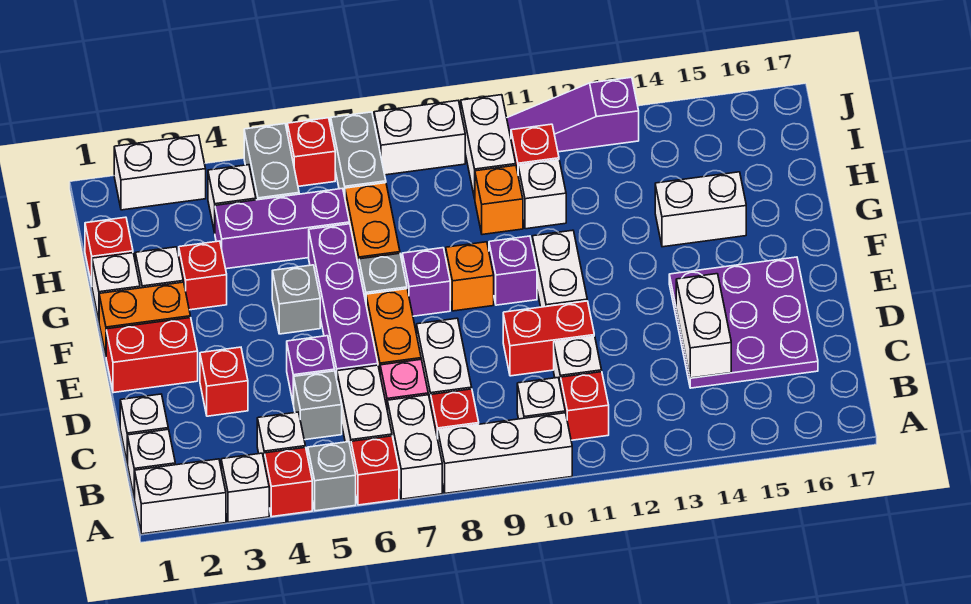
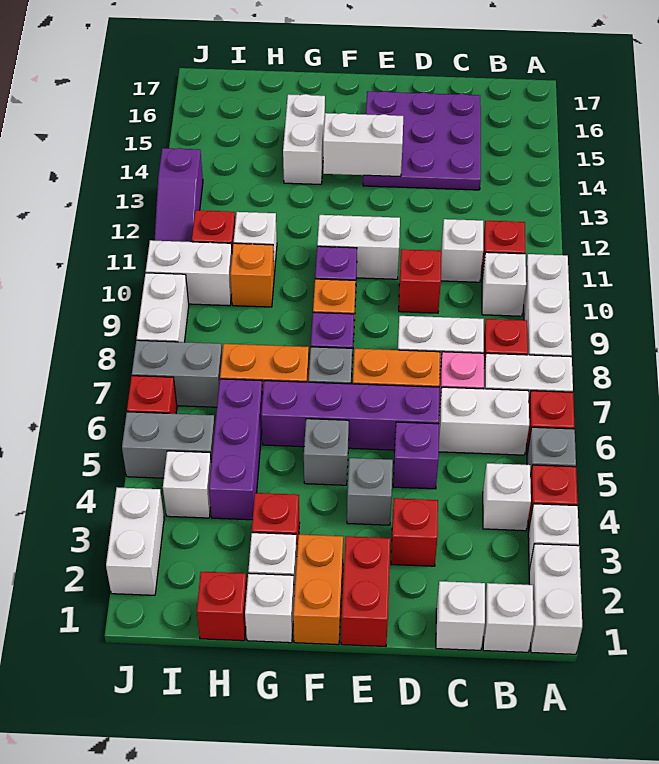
grey brick C5 level 1 -> grey brick E4 level 1
white brick C14:D14 level 2 -> white brick E14:F14 level 2
red brick D10:D11 level 1 -> red brick D10 level 1

